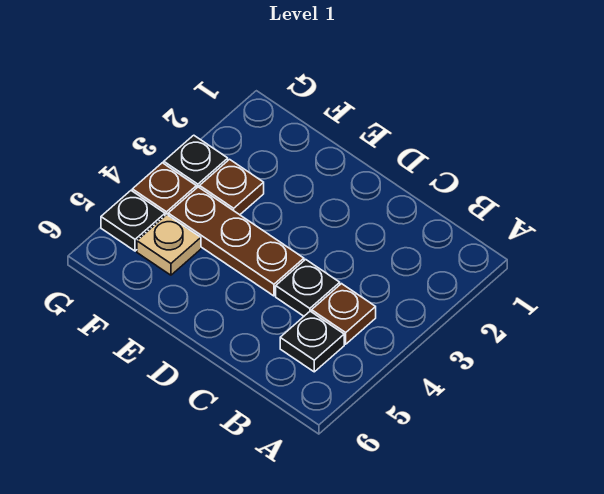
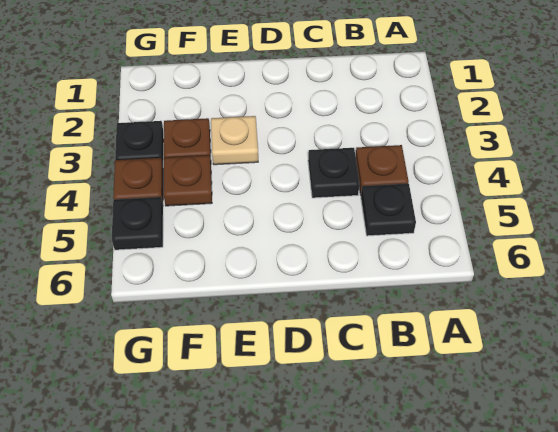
brown plate D4:F4 level 1 -> brown plate F4 level 1
tan plate F5 level 1 -> tan plate E3 level 1

